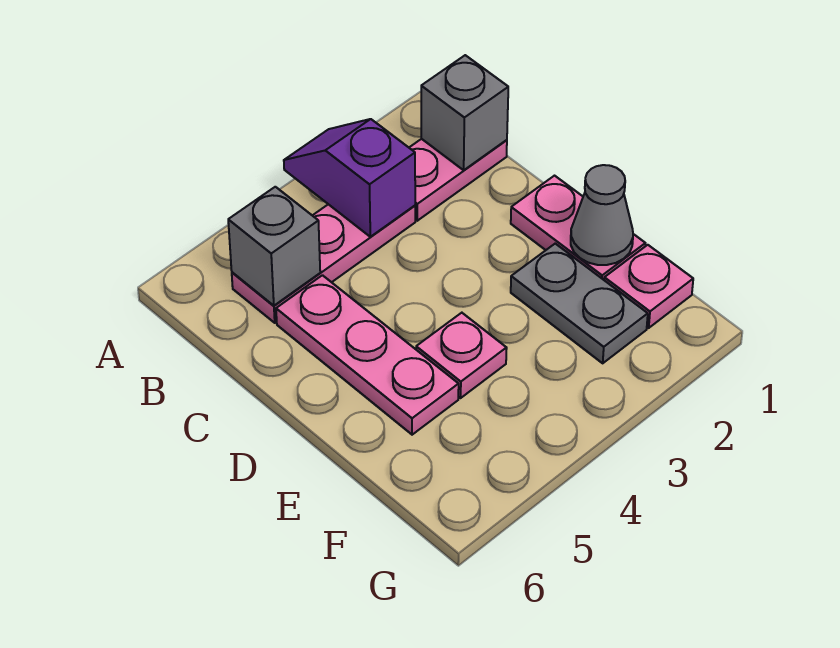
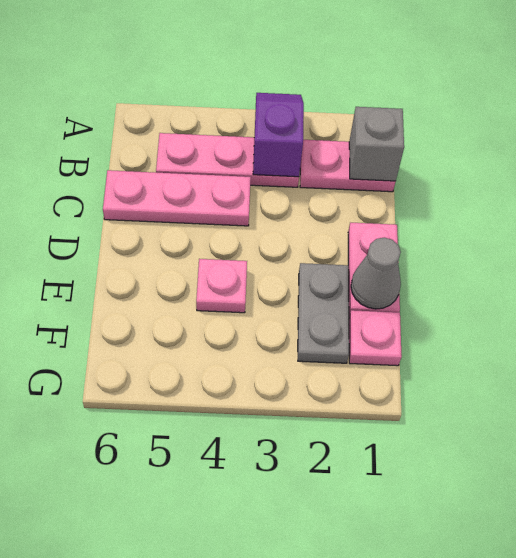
grey brick B5 level 2 -> none
pink plate C5:E5 level 1 -> pink plate C4:C6 level 1

